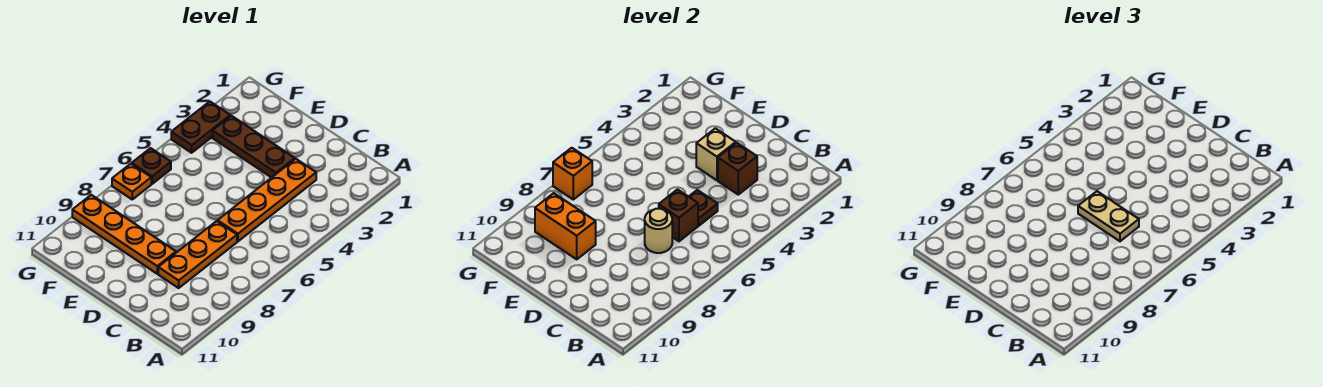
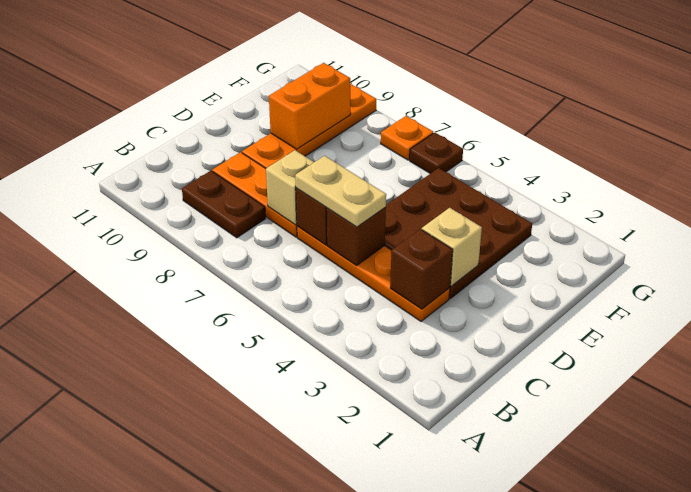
brown plate C5 level 2 -> brown brick C5 level 2
tan plate C6:D6 level 3 -> tan plate C5:C6 level 3
tan round brick C7 level 2 -> tan brick C7 level 2
brown plate D3:F3 level 1 -> brown plate D3:F5 level 1
brown plate G3:G4 level 1 -> brown plate B8:B9 level 1
orange brick G7 level 2 -> none

